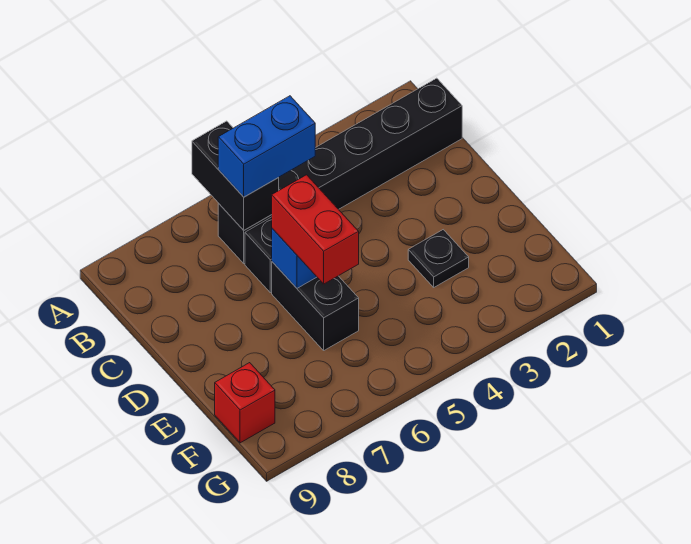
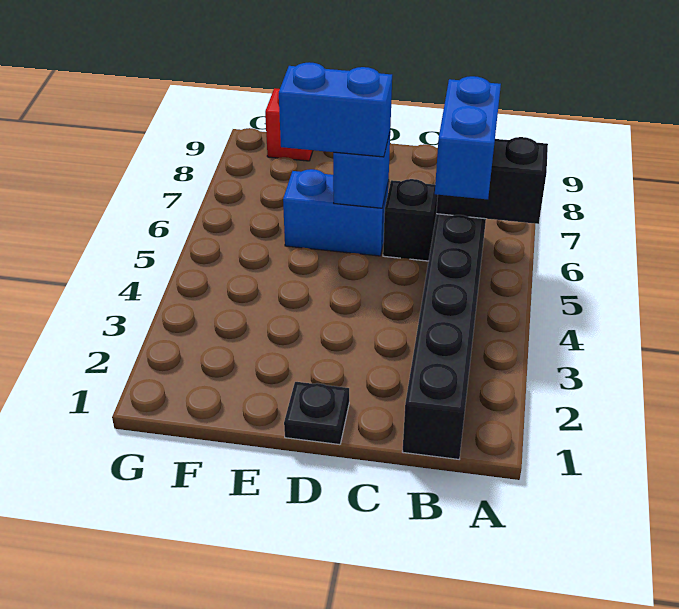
black brick D6:E6 level 1 -> blue brick D6:E6 level 1
red brick D6:E6 level 3 -> blue brick D6:E6 level 3
black plate E3 level 1 -> black plate D1 level 1

